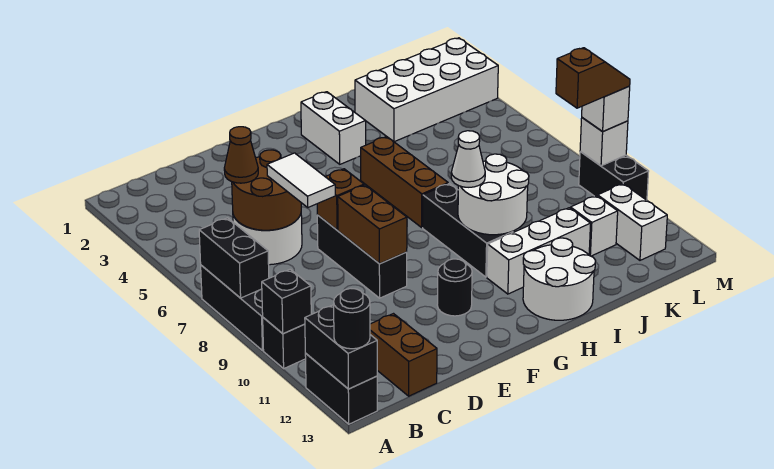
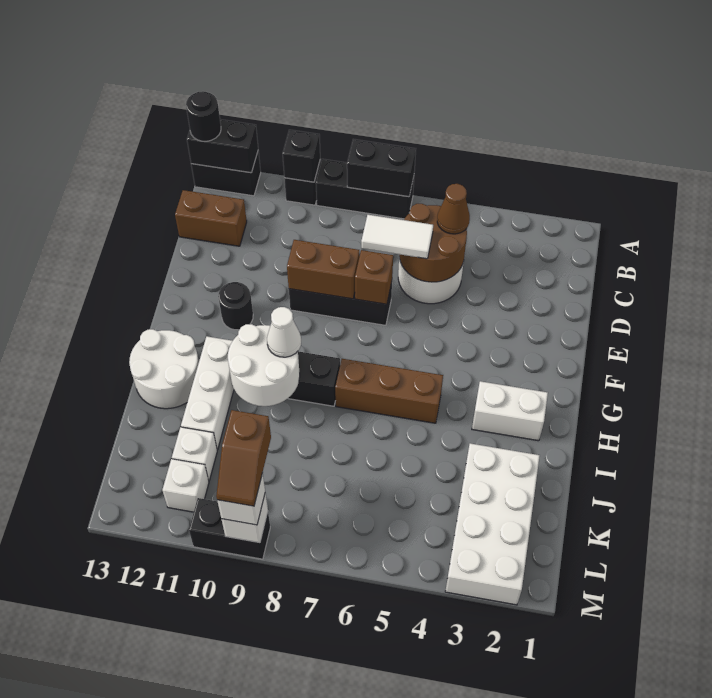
white brick L11:L12 level 1 -> white brick L11 level 1

